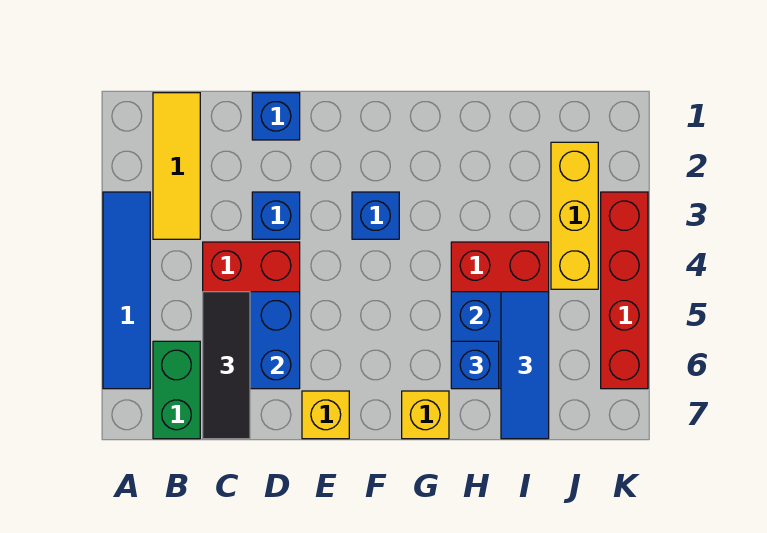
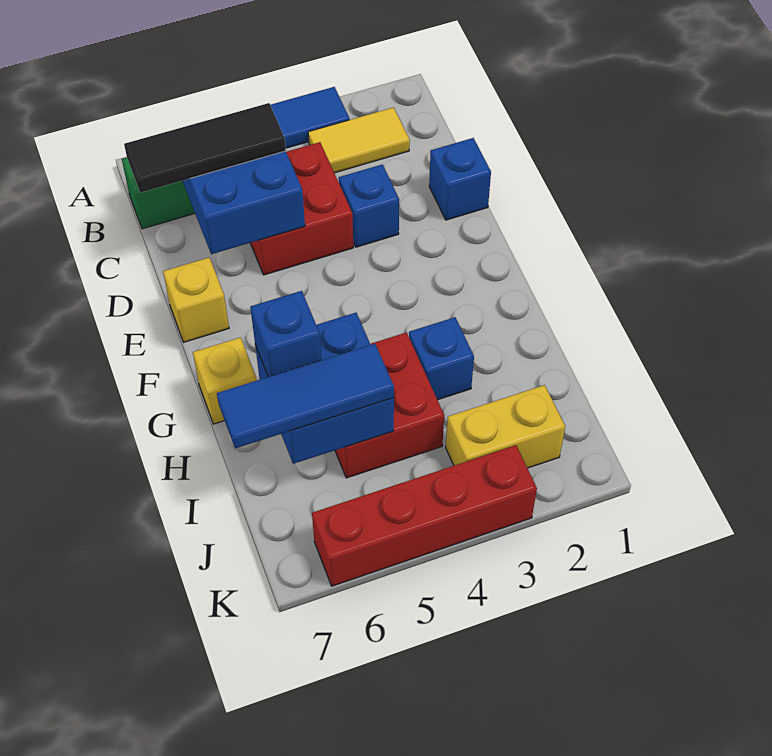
yellow tile B1:B3 level 1 -> yellow tile B2:B3 level 1
blue brick F3 level 1 -> blue brick H3 level 1
yellow brick J2:J4 level 1 -> yellow brick J2:J3 level 1

